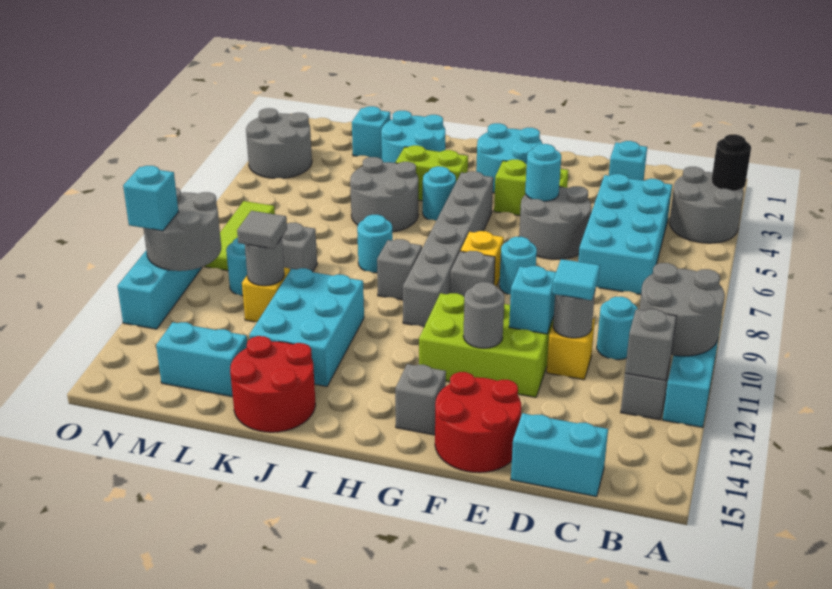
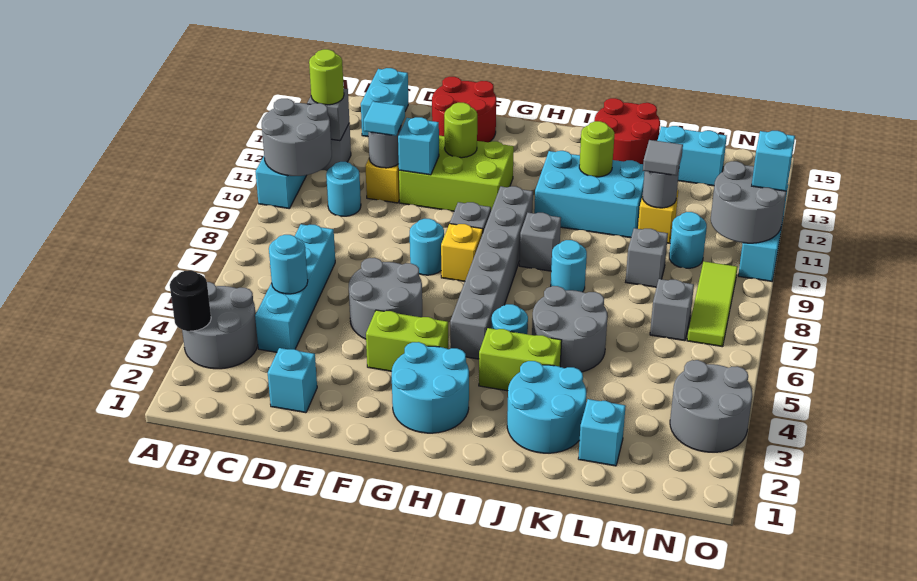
none -> lime round brick B12 level 3
cyan brick C4:D7 level 1 -> cyan brick C4:C7 level 1
cyan brick C15:D15 level 1 -> cyan brick C14:C15 level 1
cyan round brick F5 level 2 -> cyan round brick C5 level 2
grey round brick F12 level 2 -> lime round brick F12 level 2
grey brick G14 level 1 -> grey brick M7 level 1
cyan brick J11:K13 level 1 -> cyan brick I11:K12 level 1
none -> lime round brick J12 level 2

